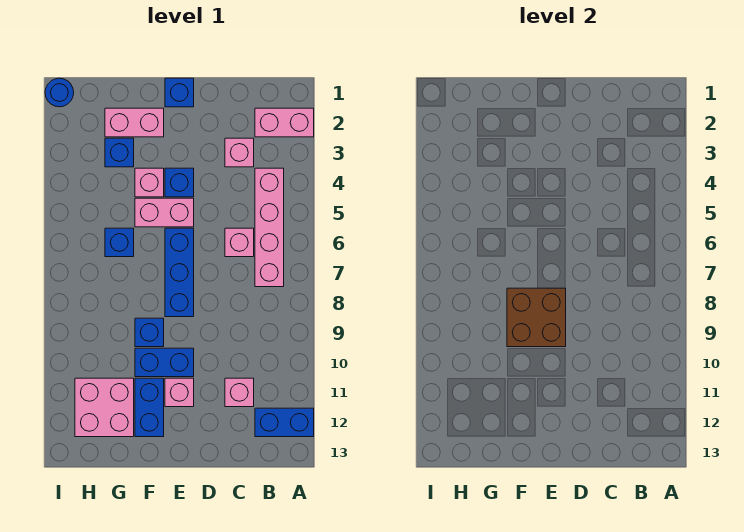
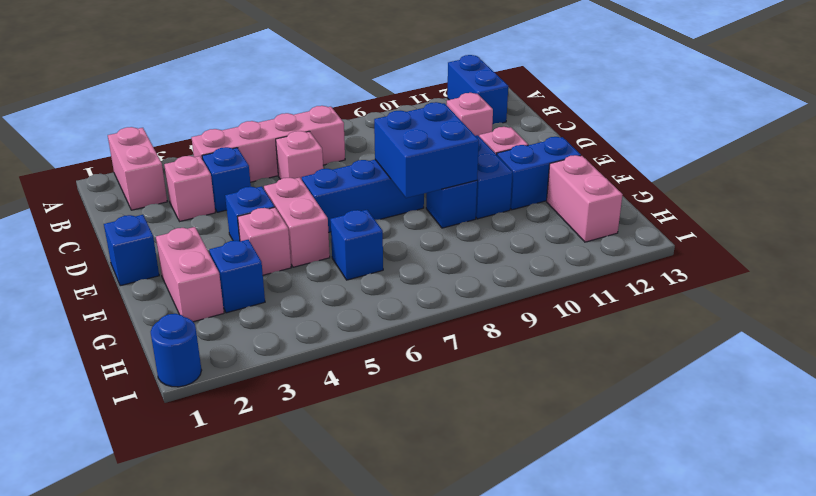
none -> blue brick C4 level 1
brown brick E8:F9 level 2 -> blue brick E8:F9 level 2
pink brick G11:H12 level 1 -> pink brick G12:H12 level 1

